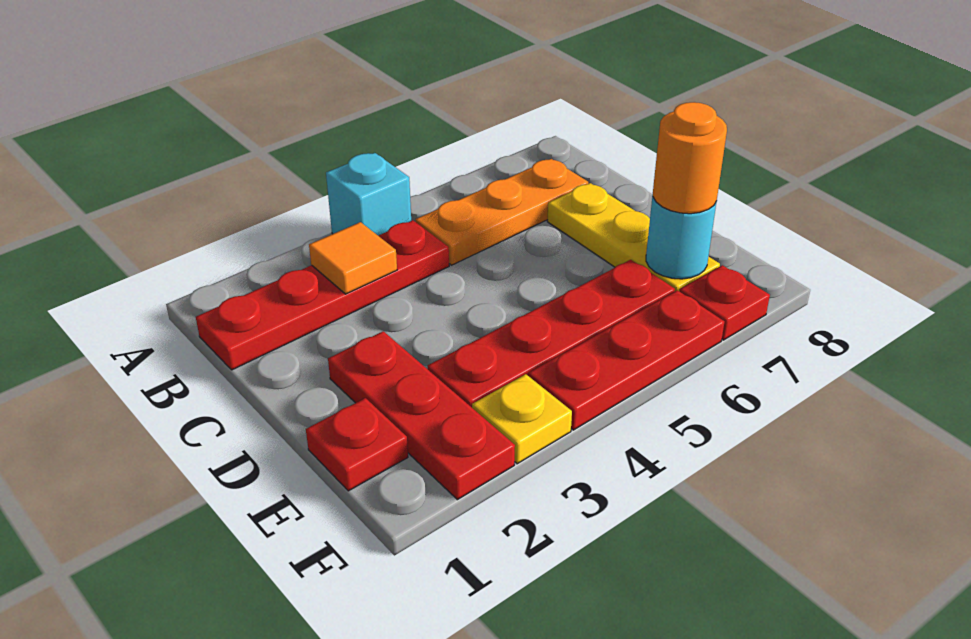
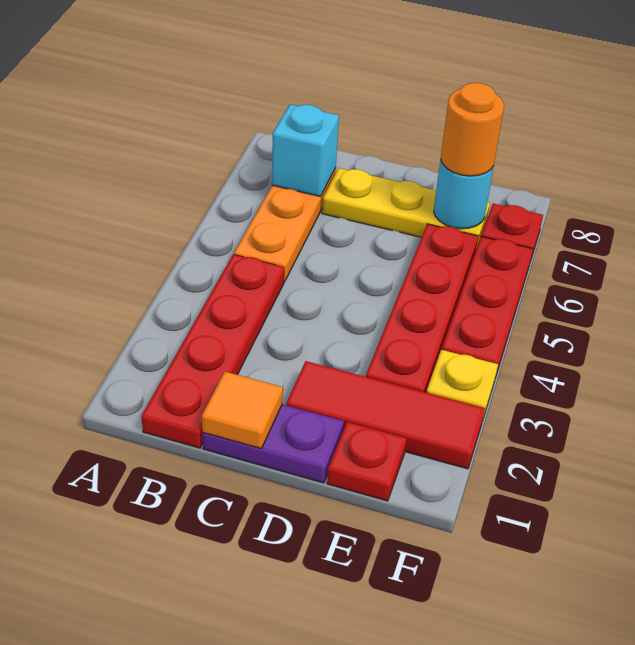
cyan brick A4 level 1 -> cyan brick B7 level 2
orange tile B3 level 2 -> orange tile C1 level 2
none -> purple plate C1:D1 level 1
red plate D2:F2 level 1 -> red tile D2:F2 level 1

